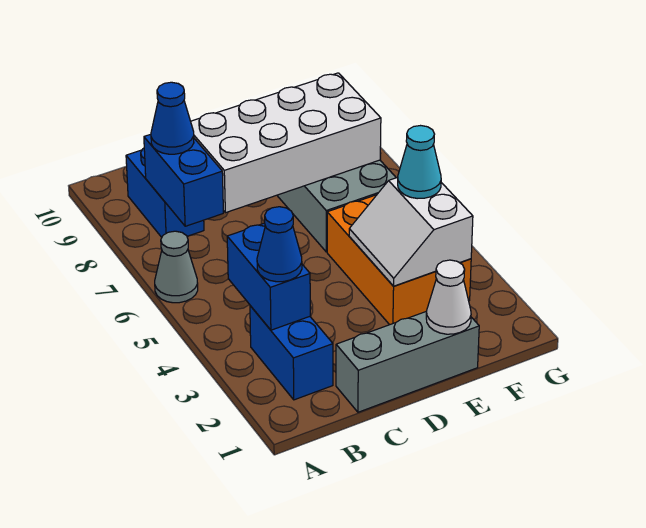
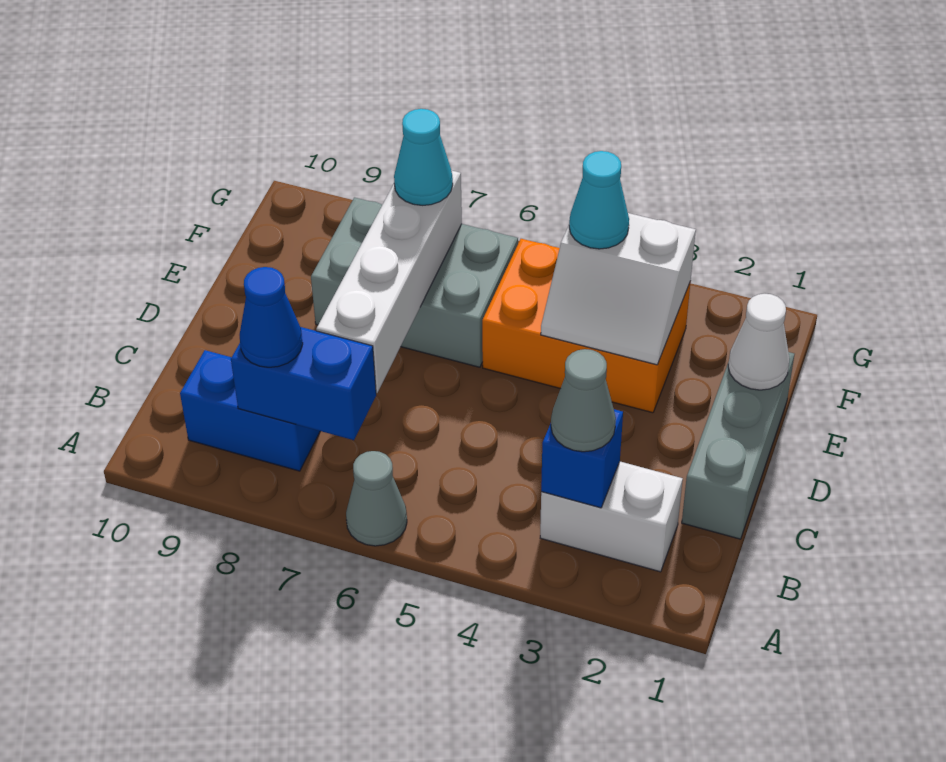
blue brick B2:B3 level 1 -> white brick B2:B3 level 1
blue brick B3:B4 level 2 -> blue brick B3 level 2
blue cone B3 level 3 -> grey cone B3 level 3
white brick C7:F8 level 2 -> white brick C7:F7 level 2
none -> cyan cone F7 level 3

